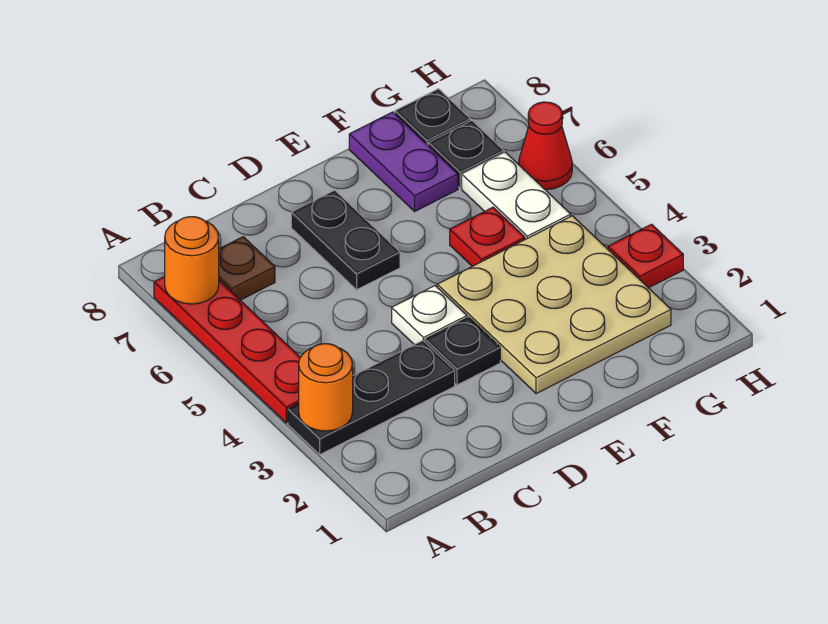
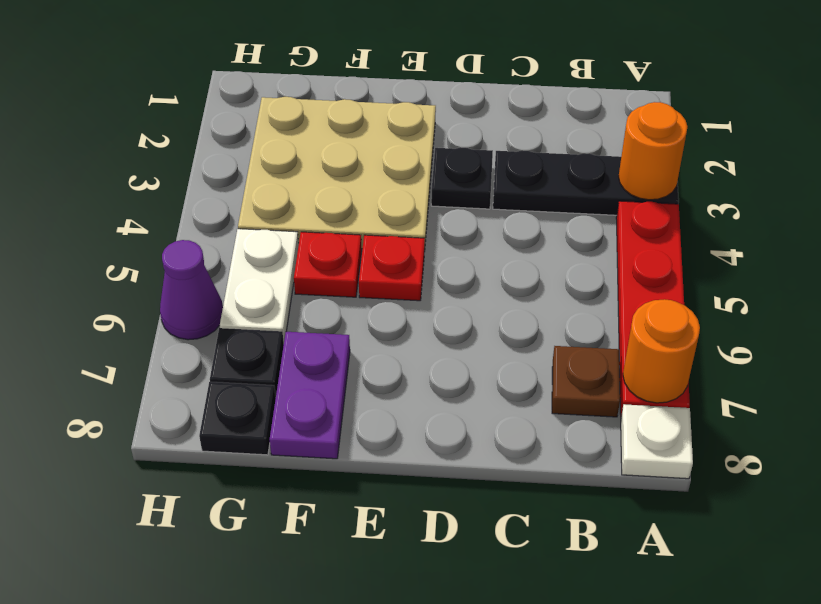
white plate D4 level 1 -> white plate A8 level 1
black plate D6:D7 level 1 -> none
red plate H3 level 1 -> red plate E5 level 1
red cone H6 level 1 -> purple cone H6 level 1

